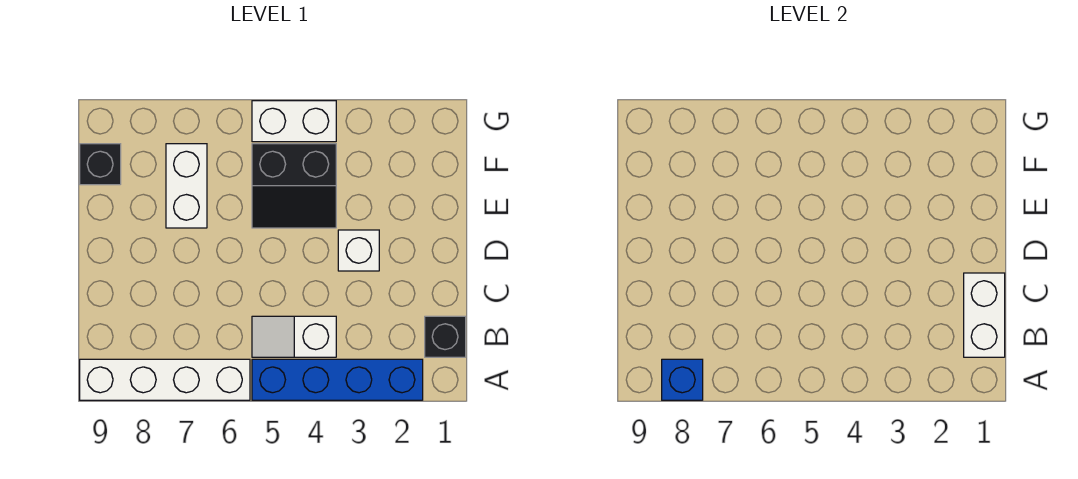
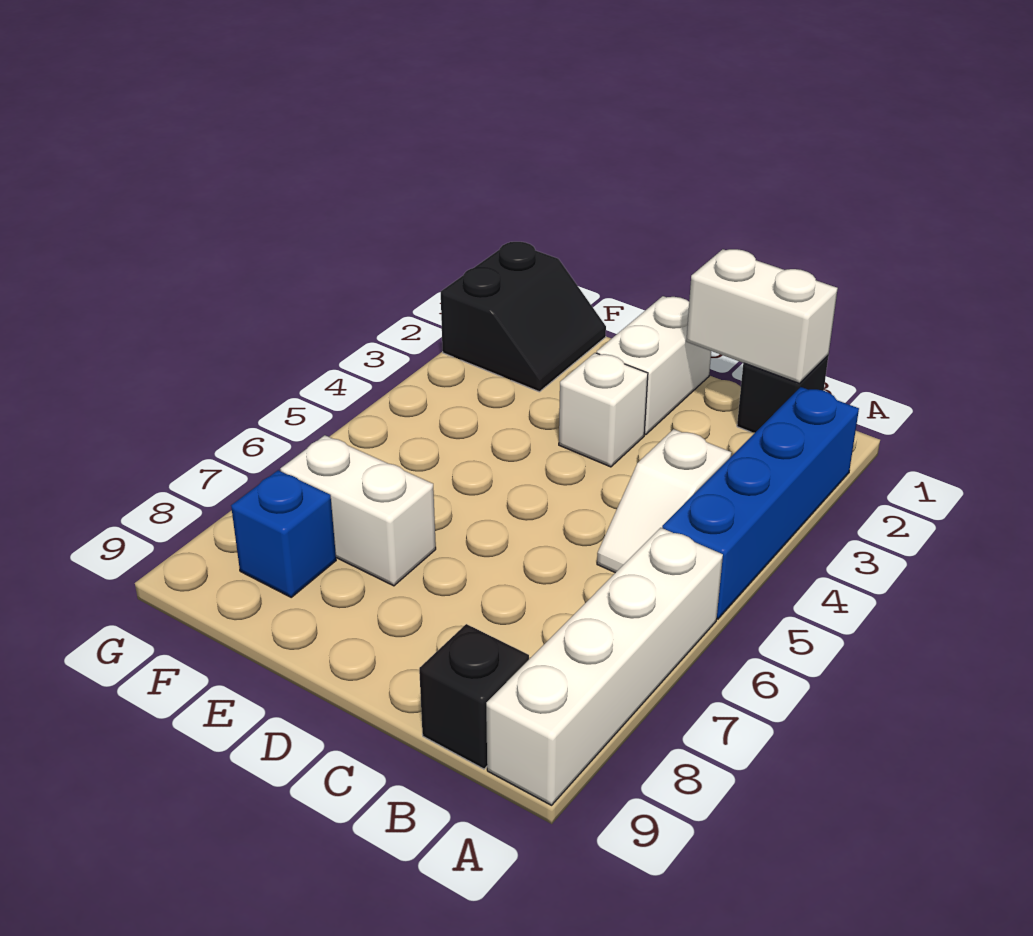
blue brick A8 level 2 -> blue brick F8 level 1
black slope E4:F5 level 1 top F -> black slope F1:G2 level 1 top G
black brick F9 level 1 -> black brick B9 level 1
white brick G4:G5 level 1 -> white brick D1:D2 level 1

